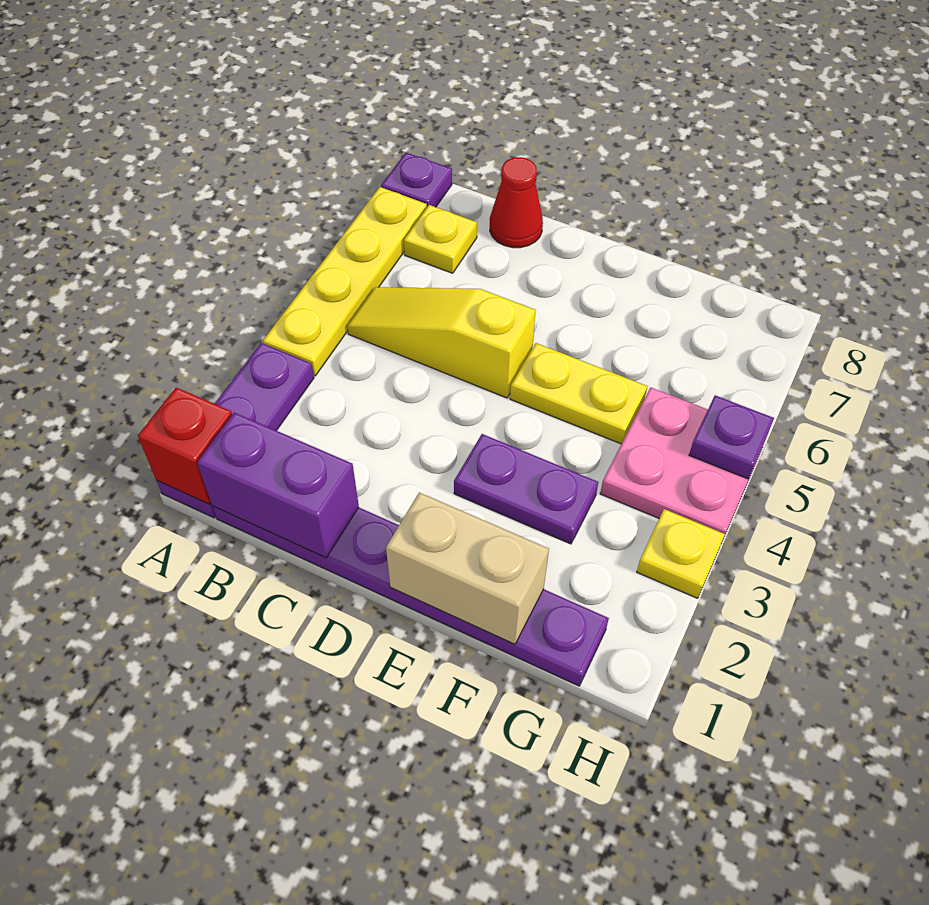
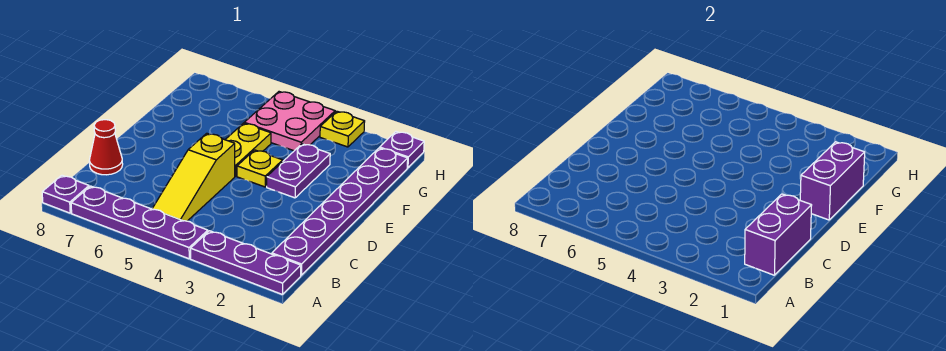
red brick A1 level 2 -> none
yellow plate A4:A7 level 1 -> purple plate A4:A7 level 1
yellow plate B7 level 1 -> yellow plate E4 level 1
tan brick E1:F1 level 2 -> purple brick E1:F1 level 2
purple plate H5 level 2 -> purple plate H1 level 1

